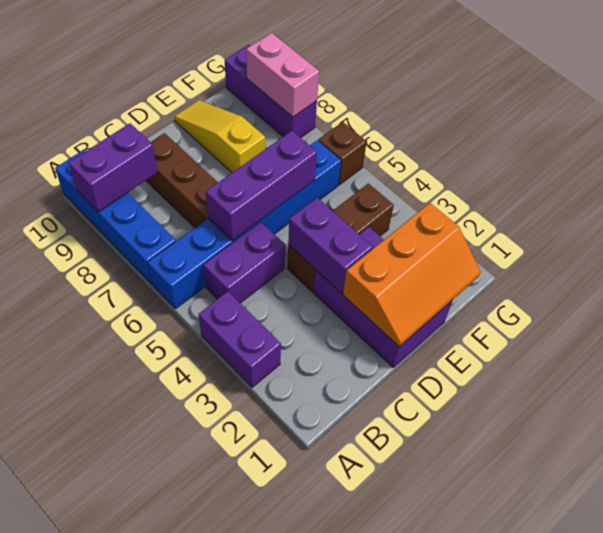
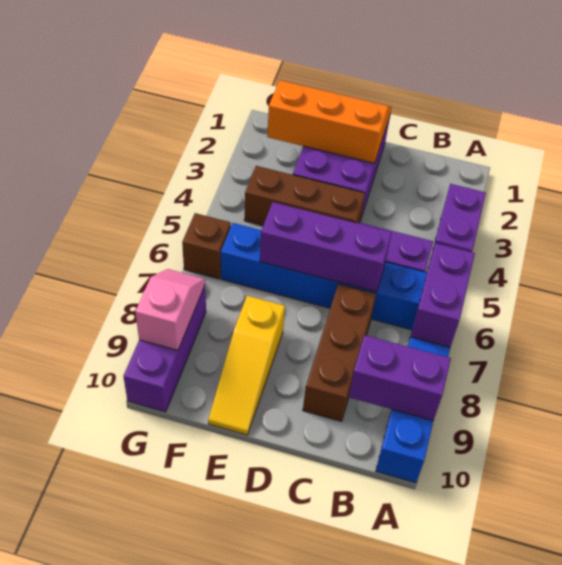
purple brick D3:D4 level 2 -> purple brick A6:A7 level 2
pink brick G8:G9 level 2 -> pink slope G8:G9 level 2 top 9

